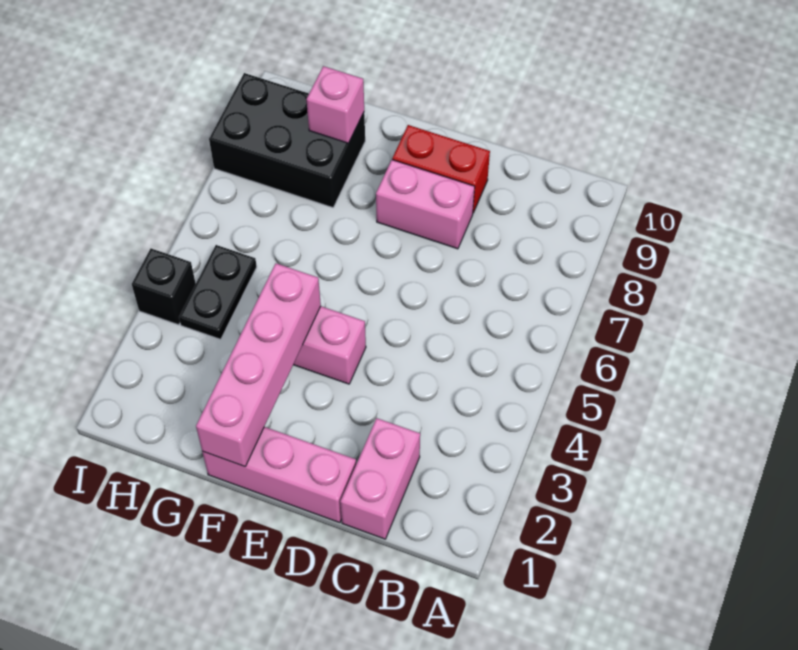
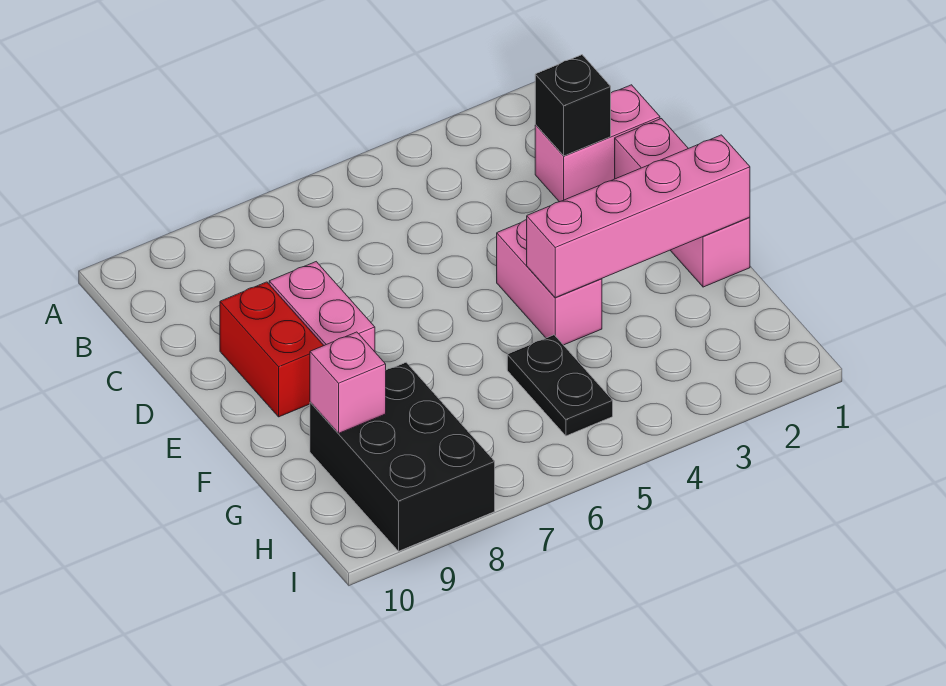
black plate H4:H5 level 1 -> black plate G5:H5 level 1
black brick I4 level 1 -> black brick C2 level 2

